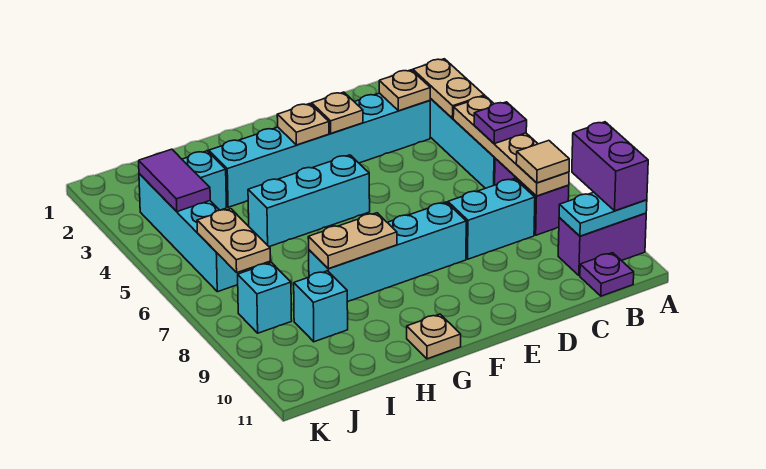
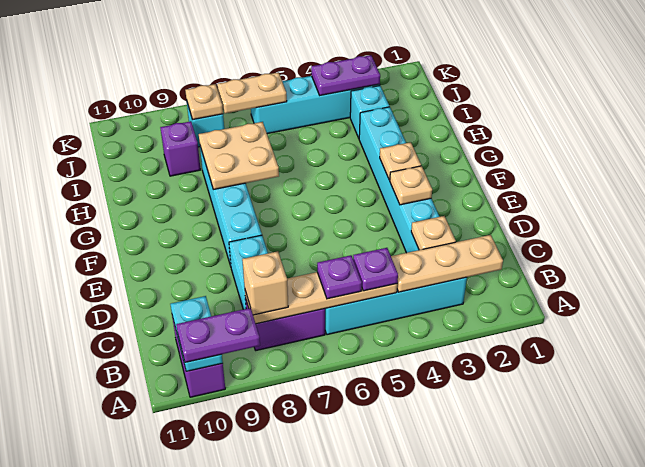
purple brick A9:A10 level 3 -> purple plate A9:A10 level 3
tan plate B3:B4 level 2 -> tan plate B2:B4 level 2
tan tile B8 level 3 -> tan brick B8 level 3
purple plate B11 level 1 -> purple plate B5 level 3
cyan brick F5:H5 level 1 -> none
tan plate G8:H8 level 2 -> tan plate G7:H8 level 2
tan plate G11 level 1 -> tan plate J8 level 2
cyan brick I9 level 1 -> purple brick I9 level 1
purple tile J3:J4 level 2 -> purple plate J3:J4 level 2

